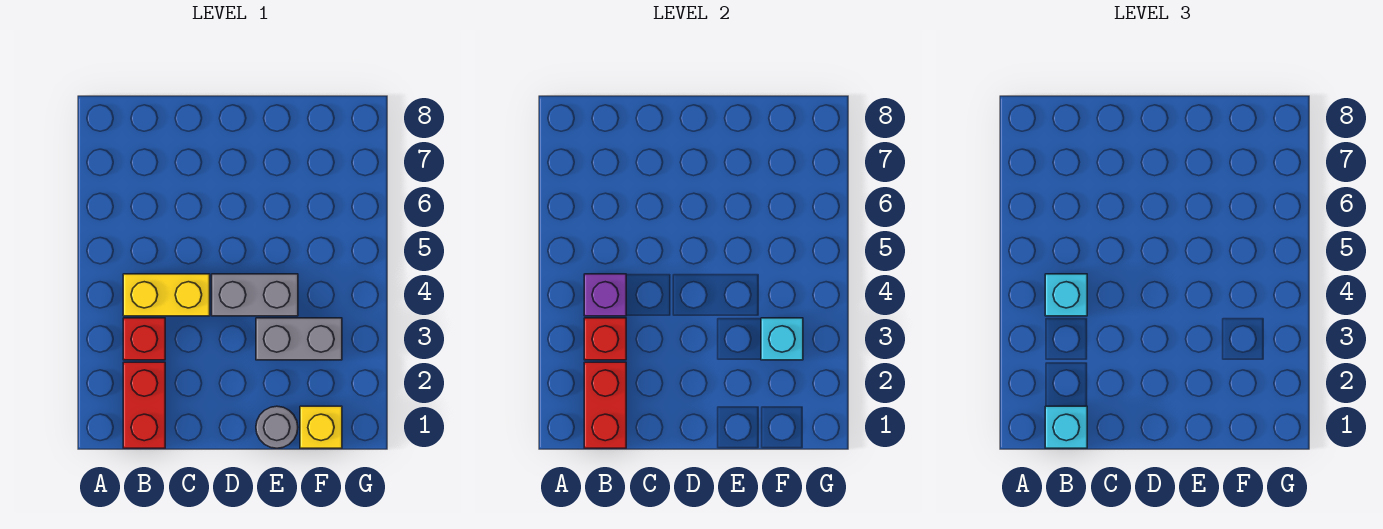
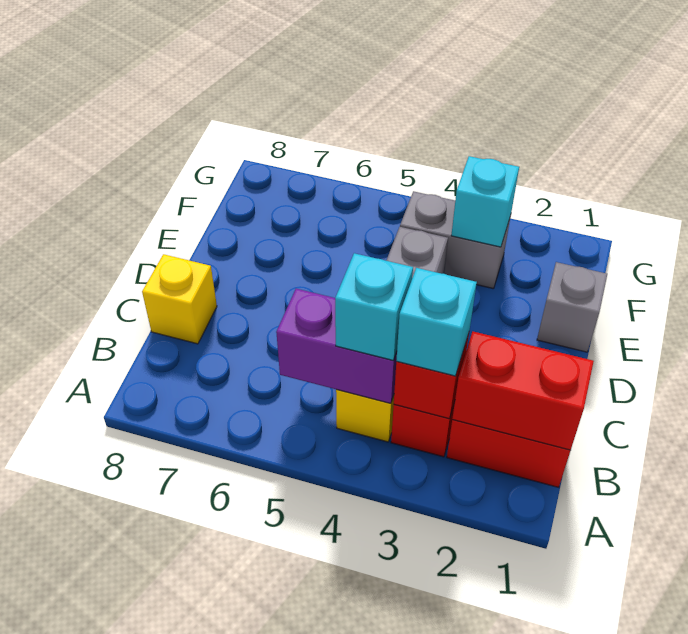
cyan brick B1 level 3 -> cyan brick B3 level 3
purple brick B4 level 2 -> purple brick B4:B5 level 2
grey round brick E1 level 1 -> grey brick E1 level 1
grey brick E3:F3 level 1 -> grey brick F3:F4 level 1
yellow brick F1 level 1 -> yellow brick C8 level 1

